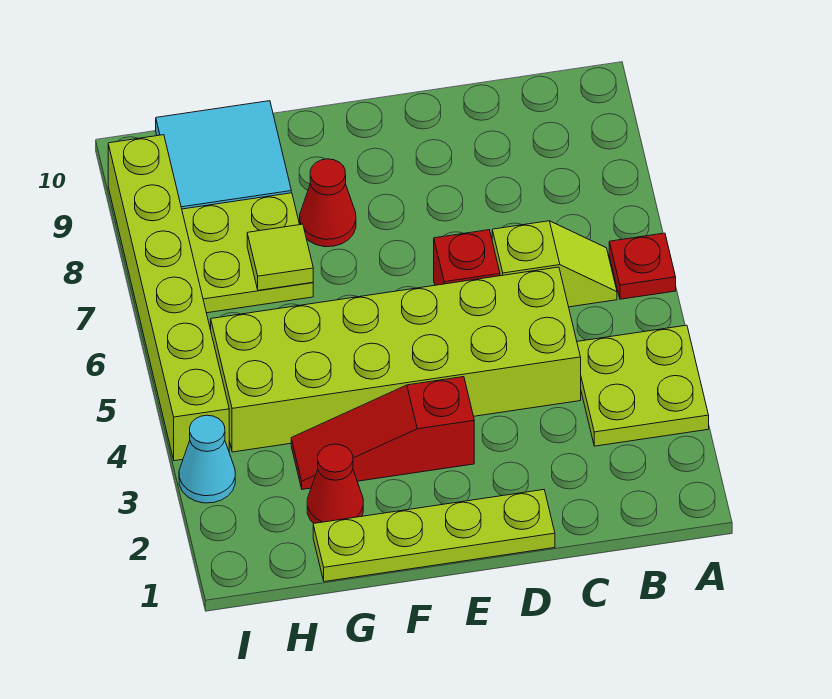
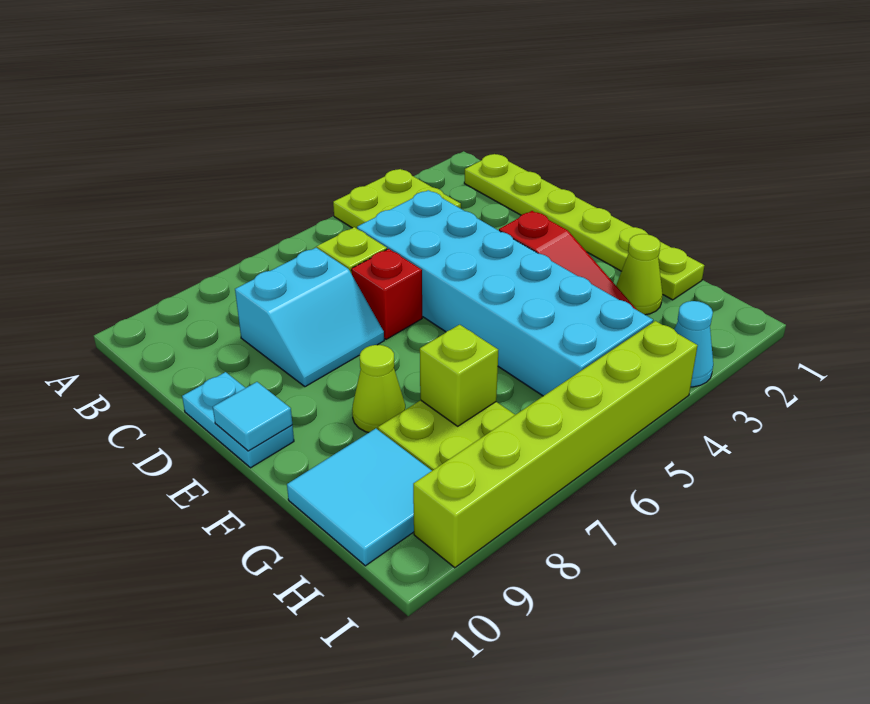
red plate A6 level 1 -> none
lime brick C4:H5 level 1 -> cyan brick C4:H5 level 1
none -> cyan slope C7:D8 level 1 top C
lime plate D1:G1 level 1 -> lime plate B1:G1 level 1
none -> cyan plate D10:E10 level 1
none -> cyan tile E10 level 2
red cone F8 level 1 -> lime cone F8 level 1
red cone G2 level 1 -> lime cone G2 level 1
lime tile G7 level 2 -> lime brick G7 level 2

